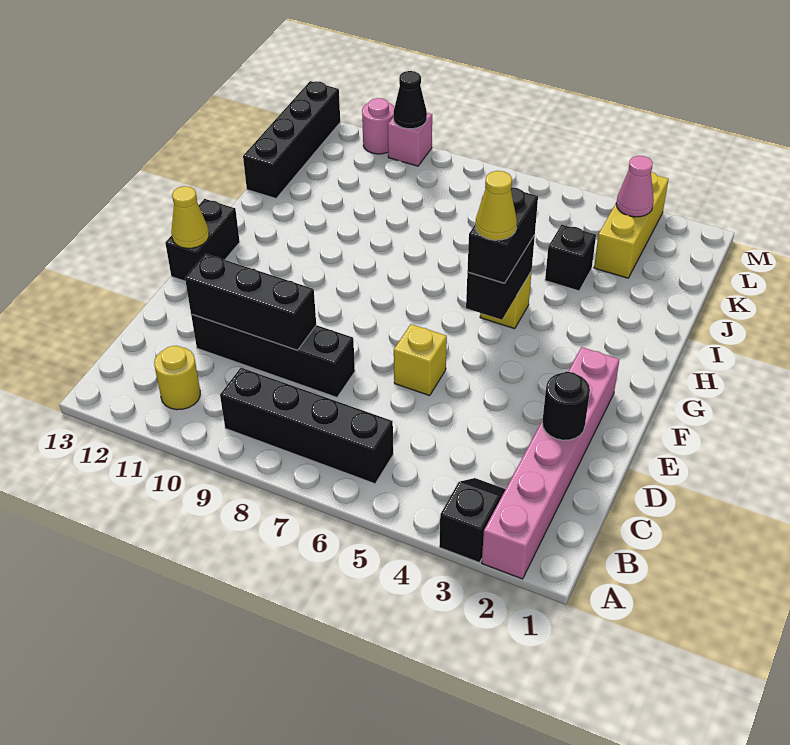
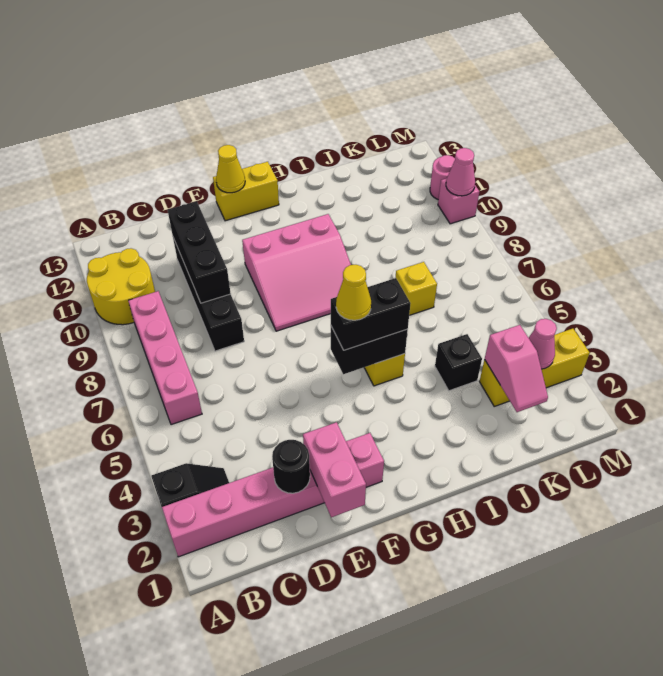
black brick B6:B9 level 1 -> pink brick B6:B9 level 1
yellow round brick B11 level 1 -> yellow round brick A10:B11 level 1
none -> pink brick E1:E2 level 2
yellow brick E6 level 1 -> yellow brick J7 level 1
none -> pink slope F8:H10 level 1 top 10
black brick F13:G13 level 1 -> yellow brick F13:G13 level 1
black brick J13:M13 level 1 -> none
none -> pink slope K2:K3 level 2 top 3
black cone M10 level 2 -> pink cone M10 level 2

